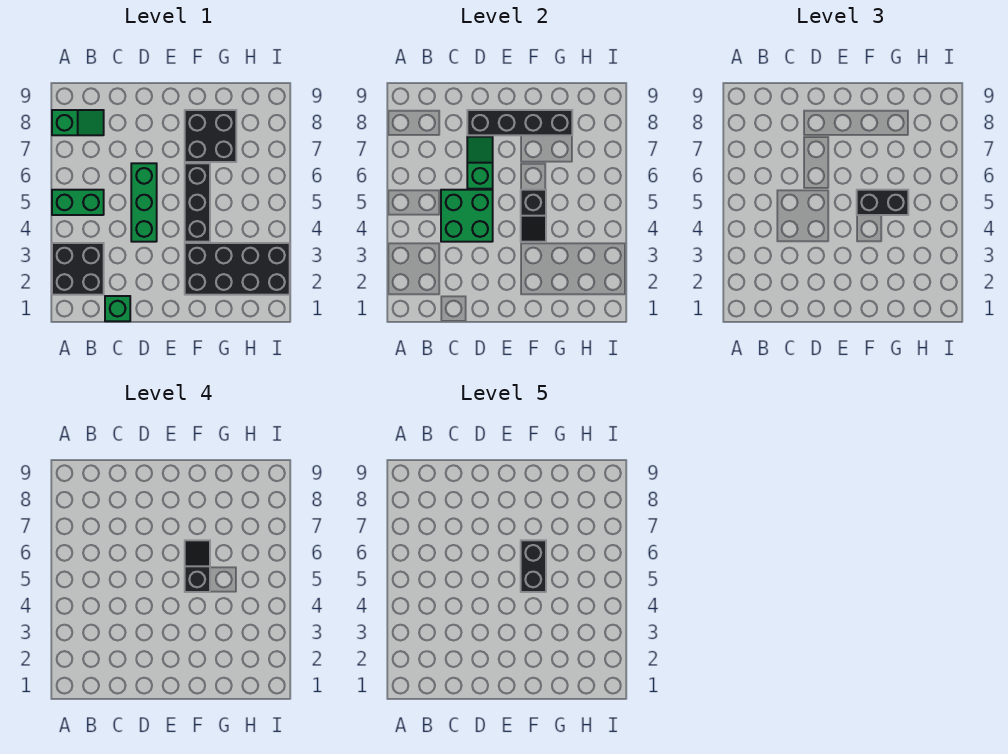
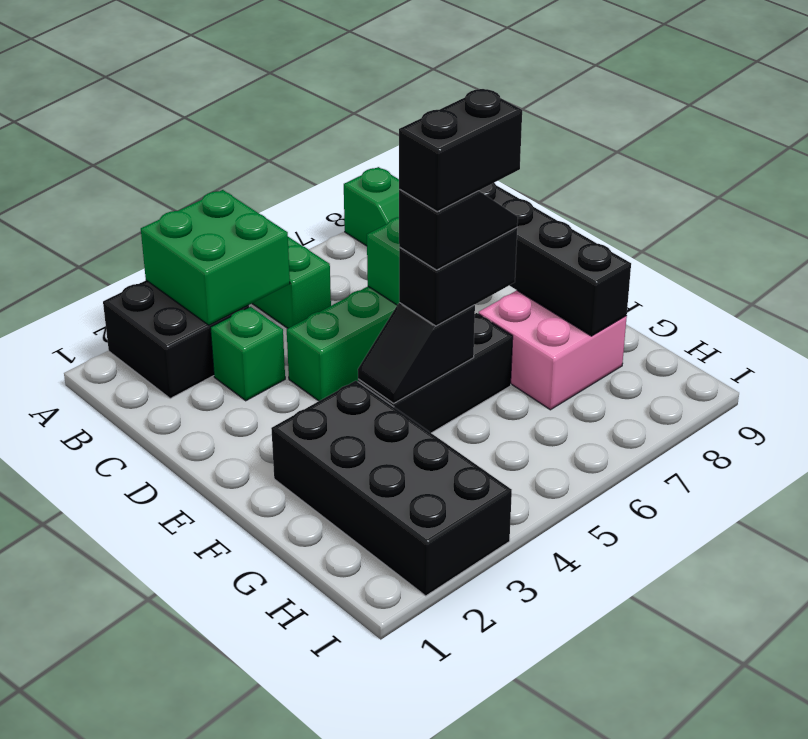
green brick C1 level 1 -> green brick C3 level 1
green brick C4:D5 level 2 -> green brick A3:B4 level 2
black brick F5:G5 level 3 -> black brick F5:F6 level 3
black brick F7:G8 level 1 -> pink brick F7:G8 level 1

